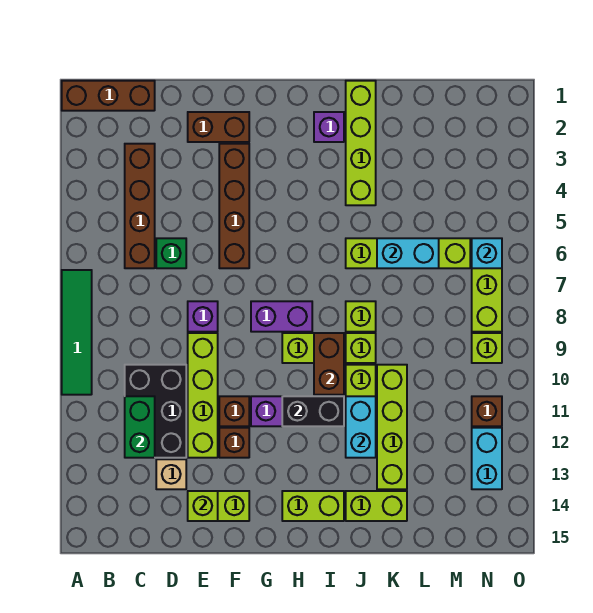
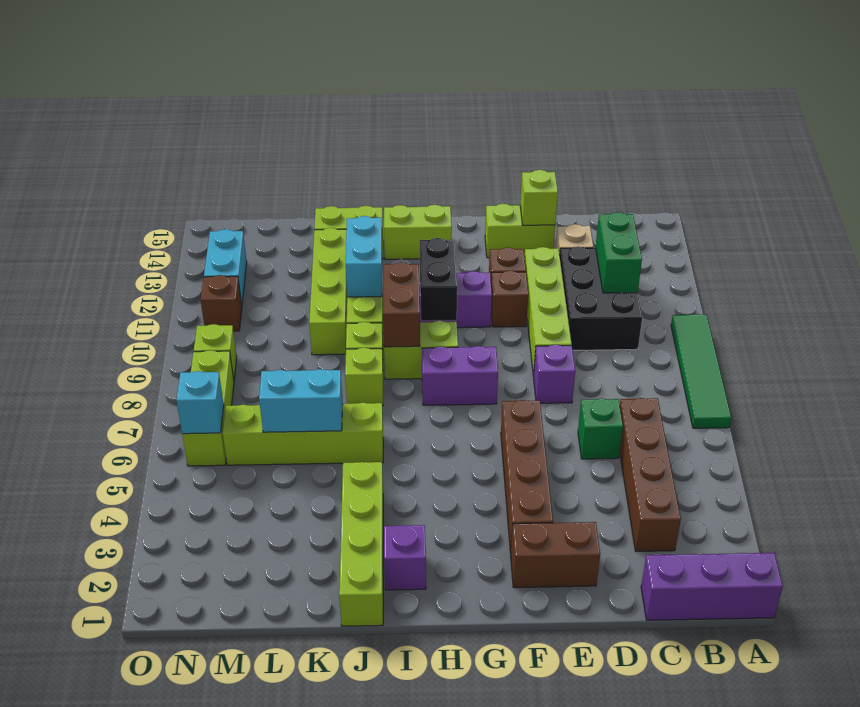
brown brick A1:C1 level 1 -> purple brick A1:C1 level 1
black brick H11:I11 level 2 -> black brick H10:H11 level 2

